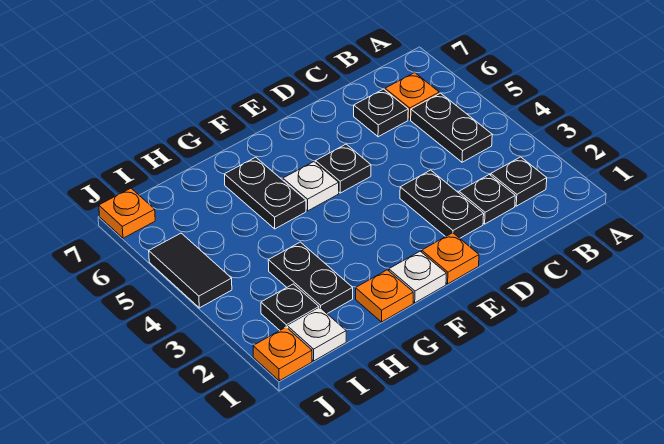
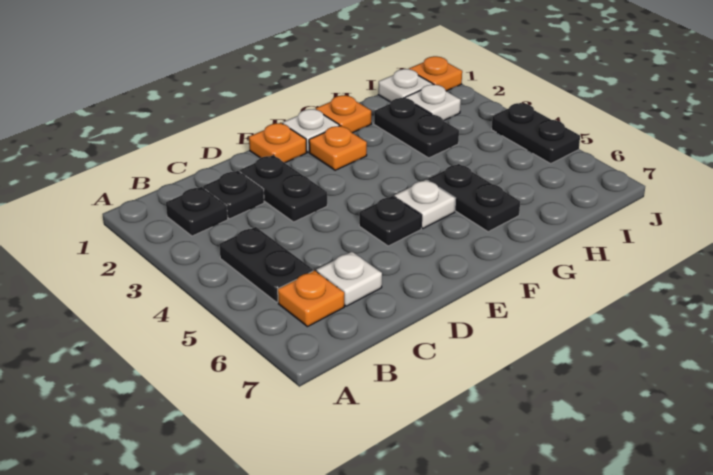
black plate C6 level 1 -> white plate C6 level 1
black plate I2 level 1 -> white plate I2 level 1
black tile J4:J5 level 1 -> black plate J4:J5 level 1
orange plate J7 level 1 -> orange plate F2 level 1

